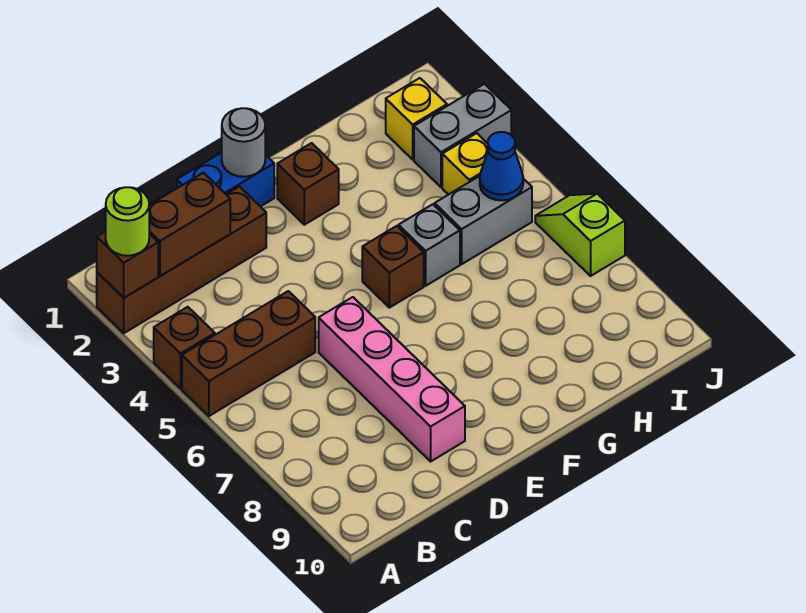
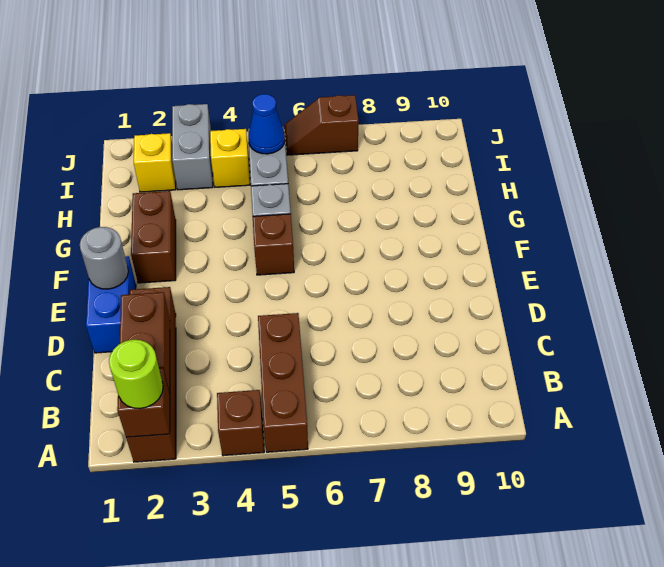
pink brick D6:D9 level 1 -> none
brown brick F2 level 1 -> brown brick F2:G2 level 1
lime slope J6:J7 level 1 top 7 -> brown slope J6:J7 level 1 top 7

